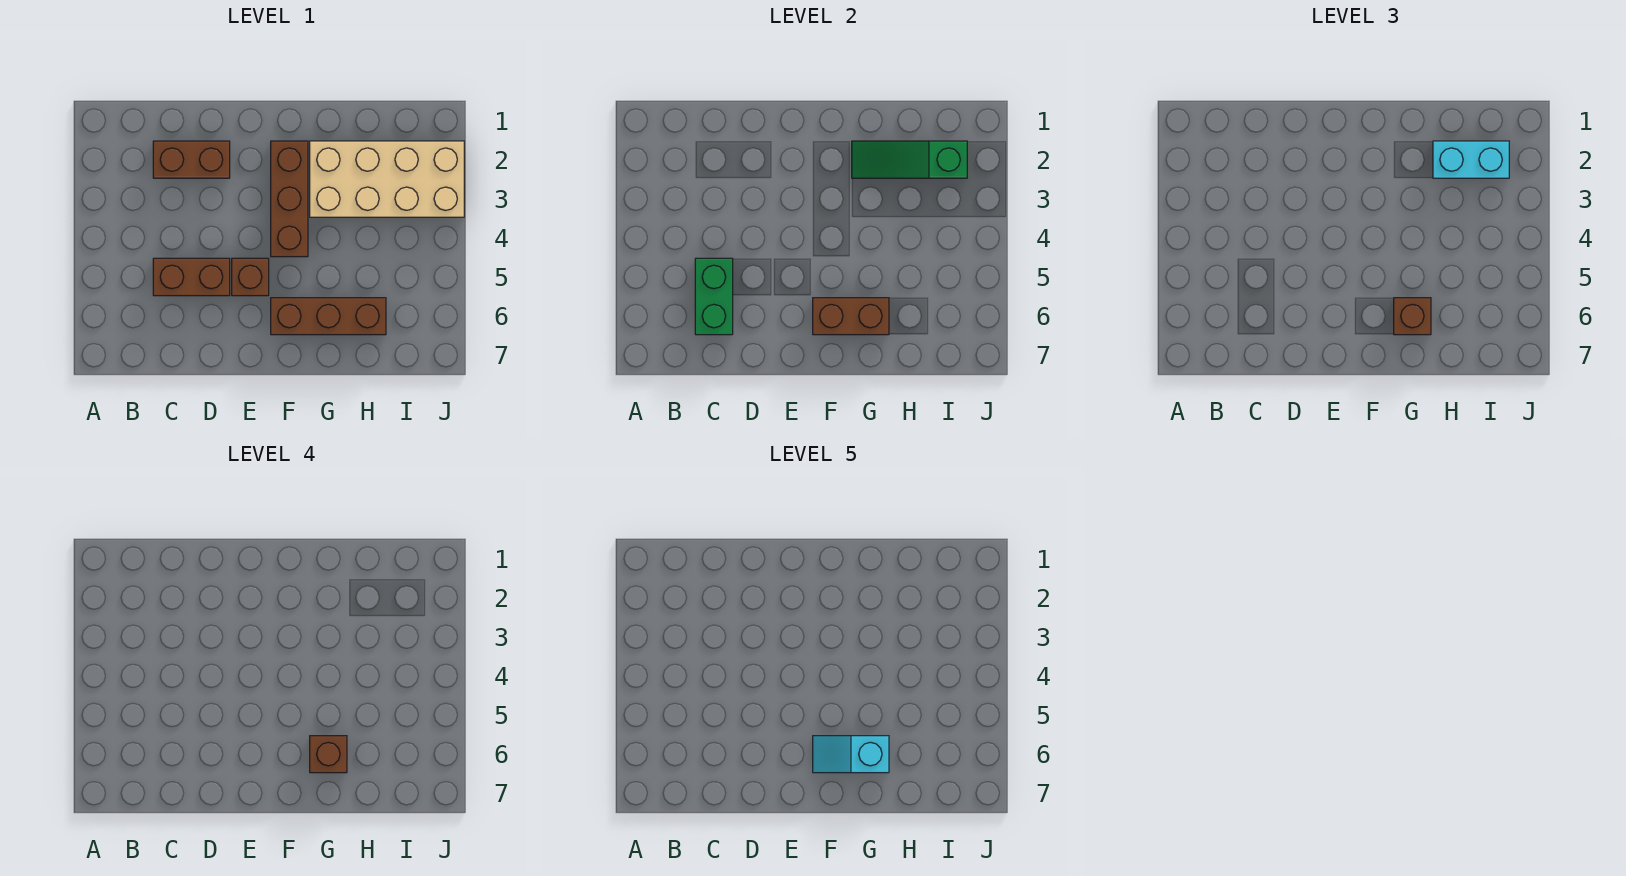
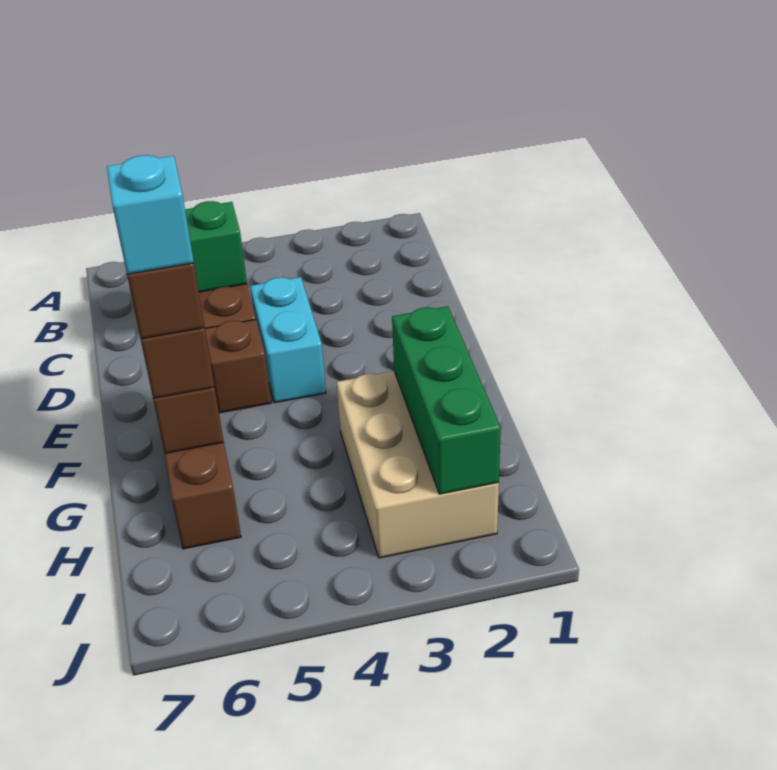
brown brick C2:D2 level 1 -> none
brown brick F2:F4 level 1 -> none
tan brick G2:J3 level 1 -> tan brick G2:I3 level 1
green slope G2:I2 level 2 top I -> green brick G2:I2 level 2
cyan brick H2:I2 level 3 -> cyan brick D4:E4 level 1

